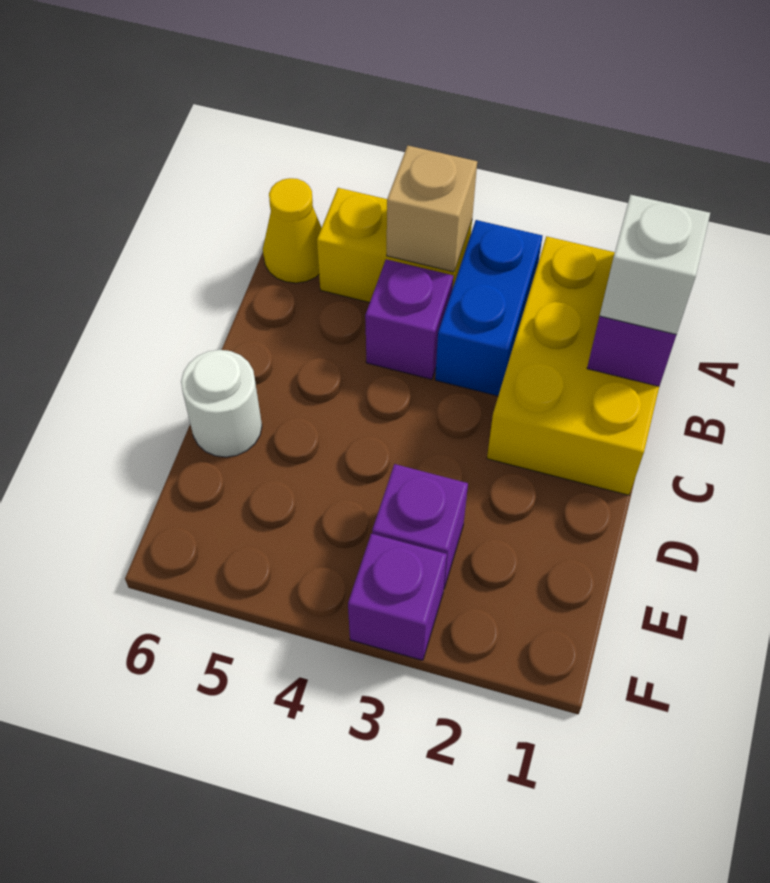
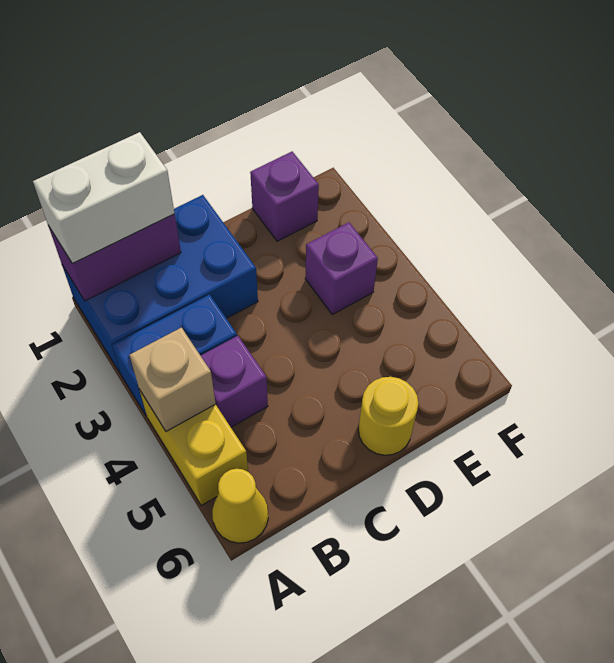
yellow brick A1:C2 level 1 -> blue brick A1:C2 level 1
white brick B1 level 3 -> white brick A1:B1 level 3
white round brick D6 level 1 -> yellow round brick D6 level 1
purple brick F3 level 1 -> purple brick E1 level 1

